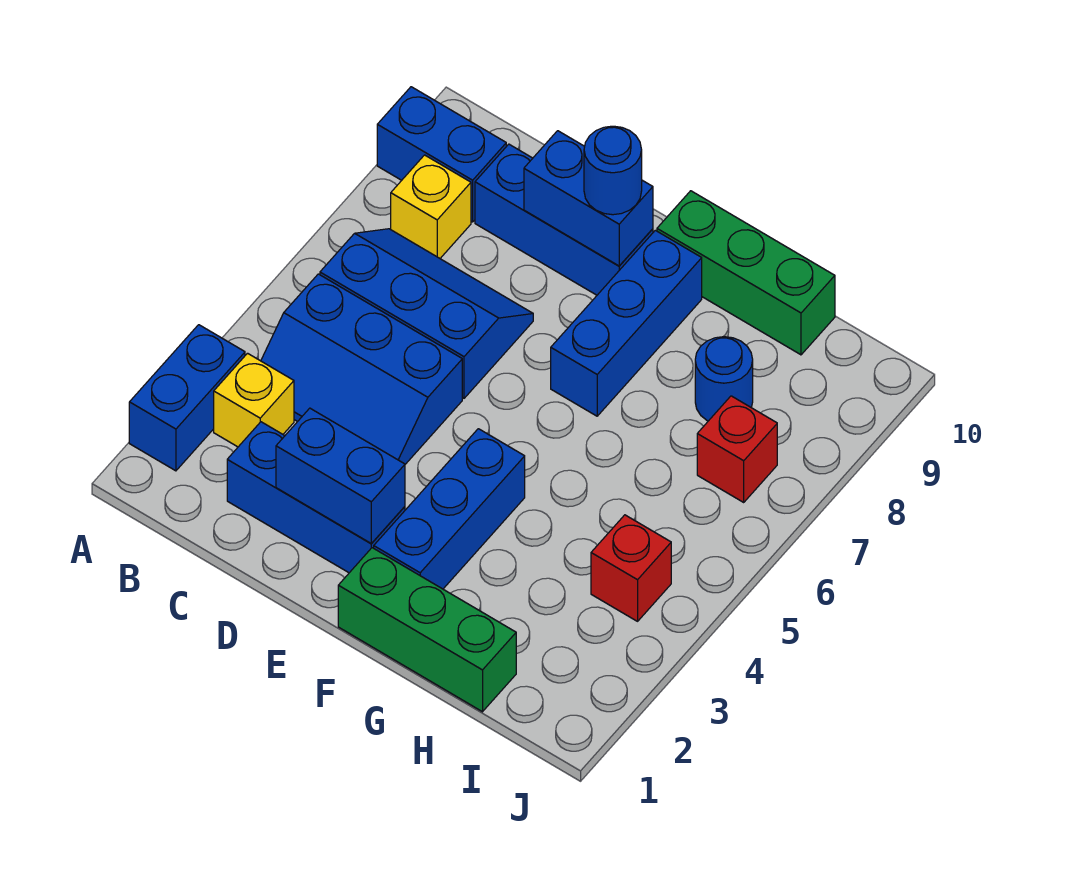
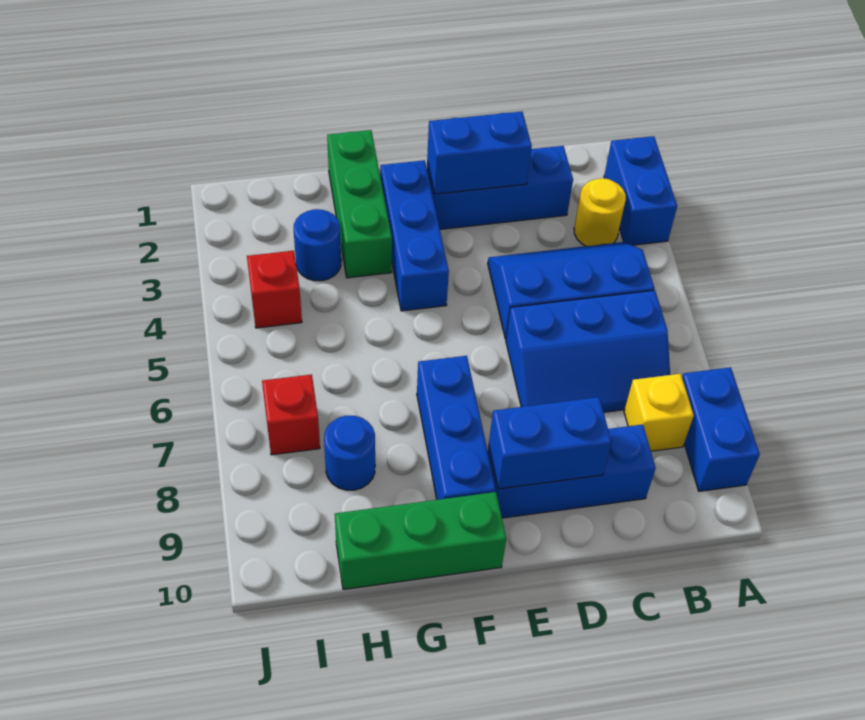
blue brick A9:B9 level 1 -> blue brick A8:A9 level 1
yellow brick B3 level 1 -> yellow round brick B3 level 1
blue round brick E9 level 3 -> blue round brick H3 level 1
green brick F1:H1 level 1 -> green brick G1:G3 level 1

